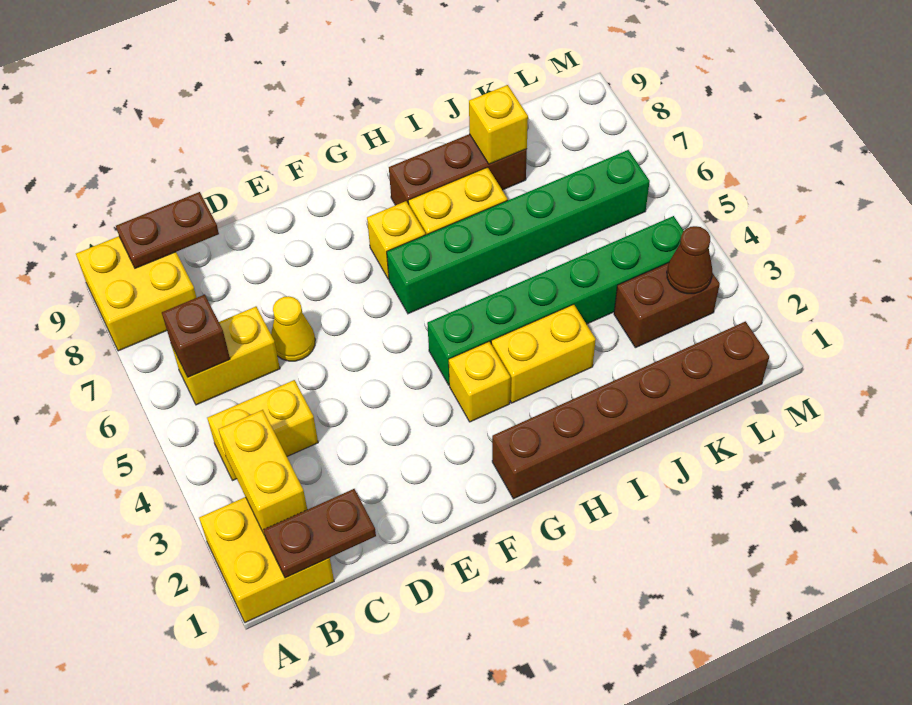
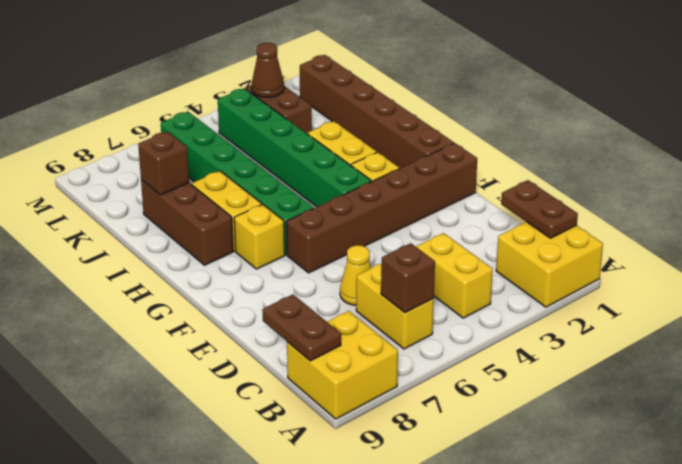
yellow brick B2:B3 level 2 -> none
none -> brown brick F1:F6 level 1
yellow brick J8 level 2 -> brown brick J8 level 2

